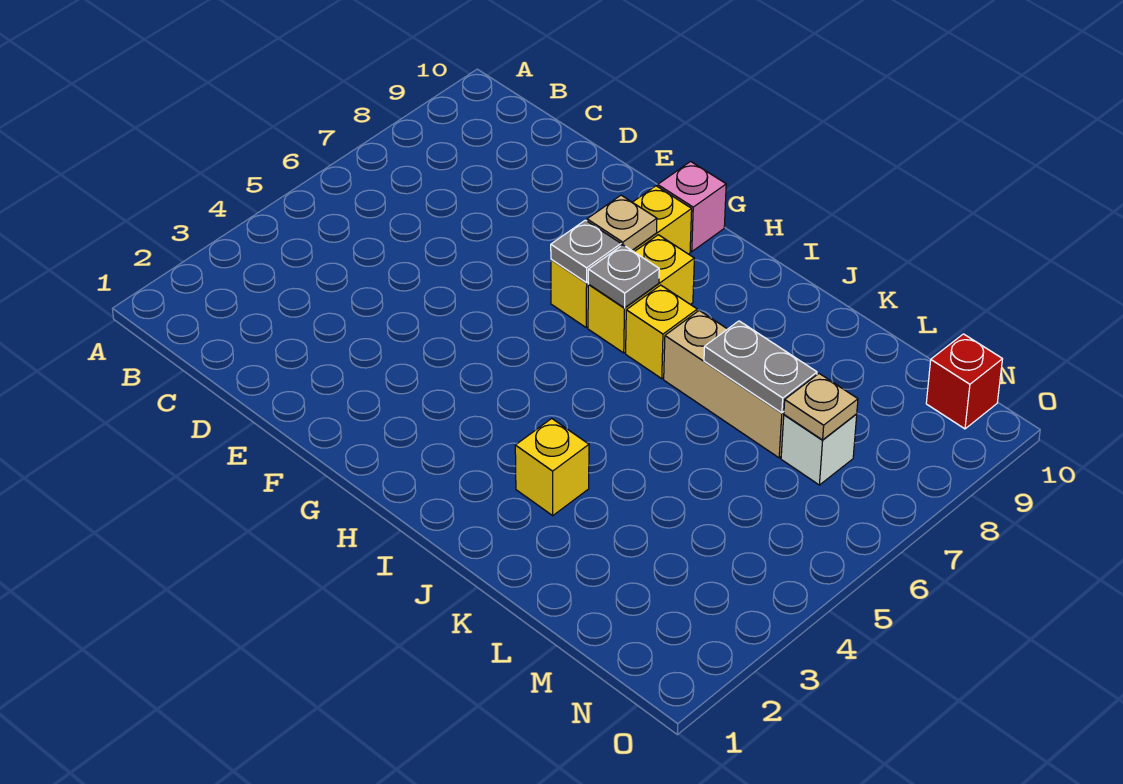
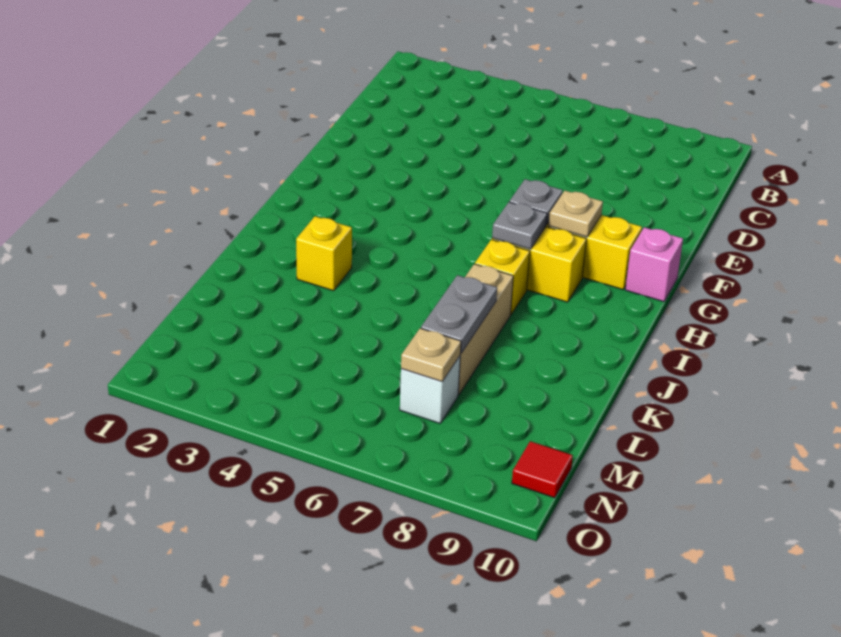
red brick N10 level 1 -> red tile N10 level 1

